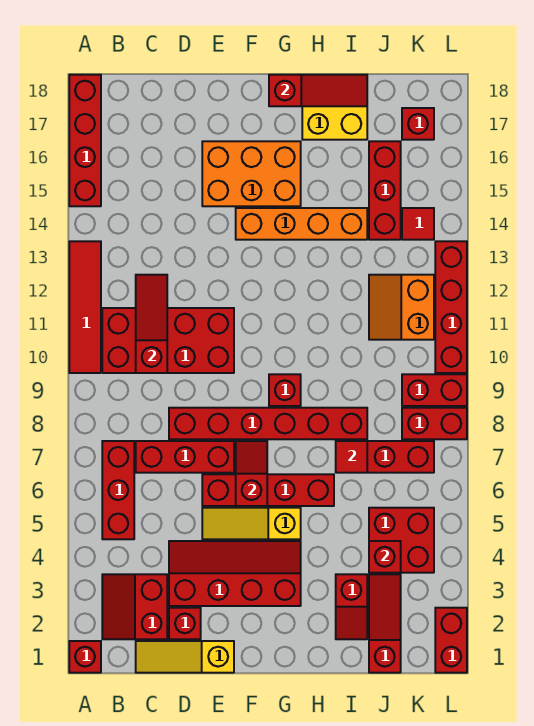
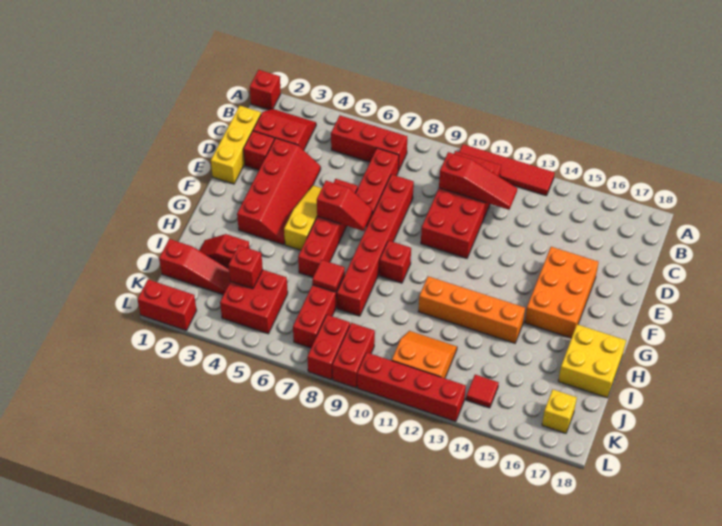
red brick A15:A18 level 1 -> none
yellow slope C1:E1 level 1 top E -> yellow brick C1:E1 level 1
orange brick F14:I14 level 1 -> orange brick H11:H14 level 1
red slope G18:I18 level 2 top G -> none
red brick J14:J16 level 1 -> none
red brick K17 level 1 -> yellow brick K17 level 1

